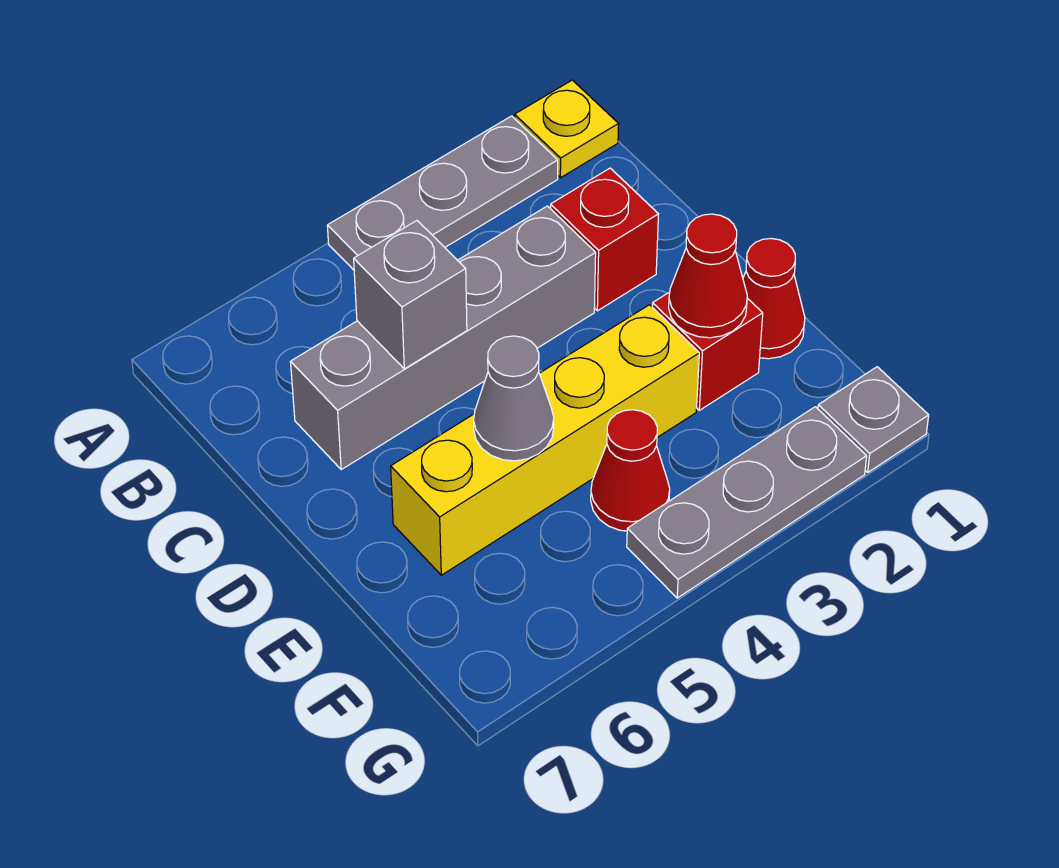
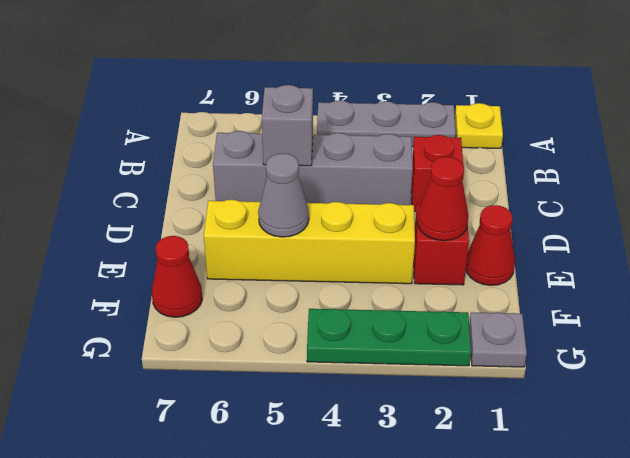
red cone F4 level 1 -> red cone F7 level 1
grey plate G2:G4 level 1 -> green plate G2:G4 level 1

